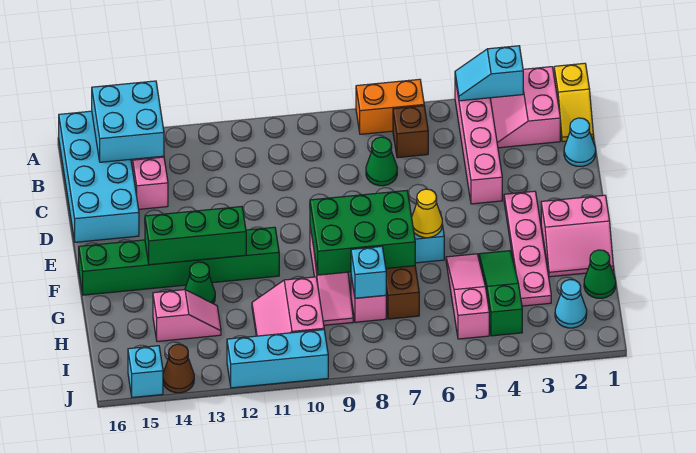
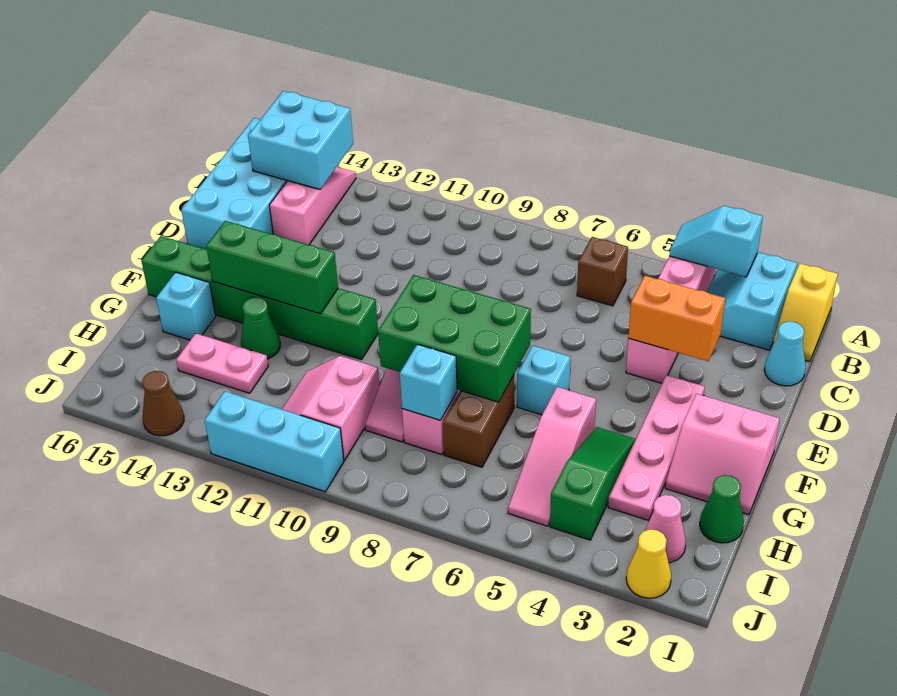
pink slope A2:B3 level 1 top 2 -> cyan slope A2:B3 level 1 top 2
orange brick A6:A7 level 1 -> orange brick D3:D4 level 2
green cone C7 level 1 -> none
yellow cone F6 level 2 -> yellow cone J2 level 1
pink slope G5:I5 level 1 top I -> pink slope G5:I5 level 1 top G
pink slope H13:H14 level 1 top 14 -> pink plate H13:H14 level 1
cyan cone I2 level 1 -> pink cone I2 level 1
cyan brick J15 level 1 -> cyan brick G15 level 1

